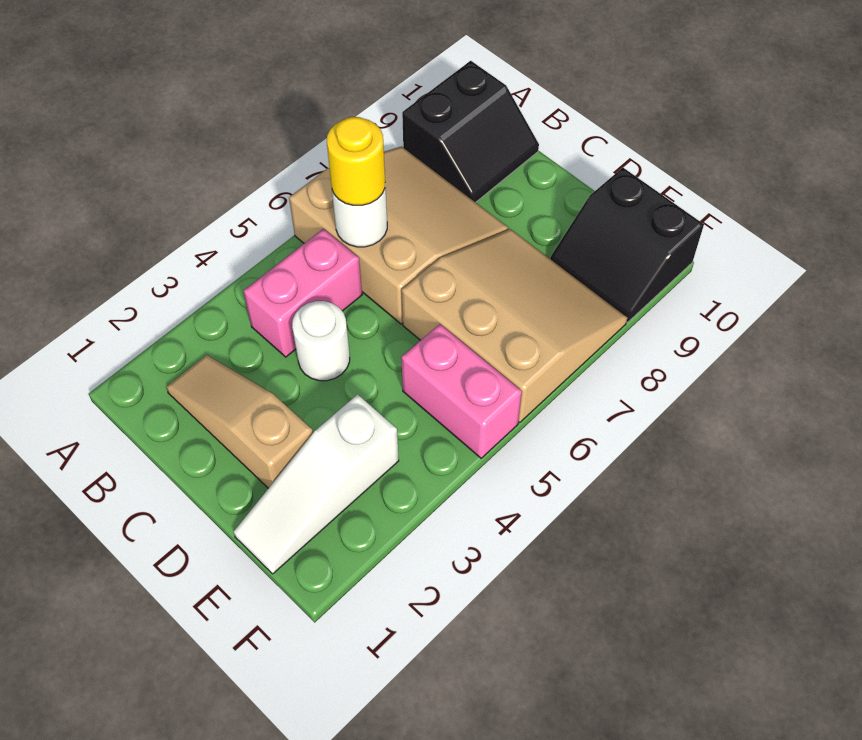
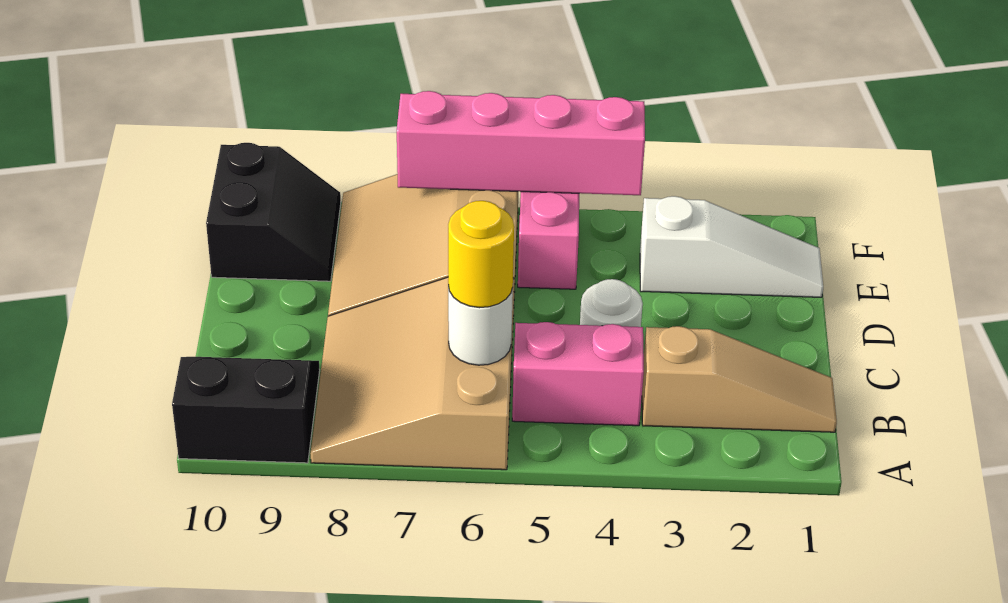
tan slope B2:D2 level 1 top D -> tan slope B1:B3 level 1 top 3
none -> pink brick F4:F7 level 2

